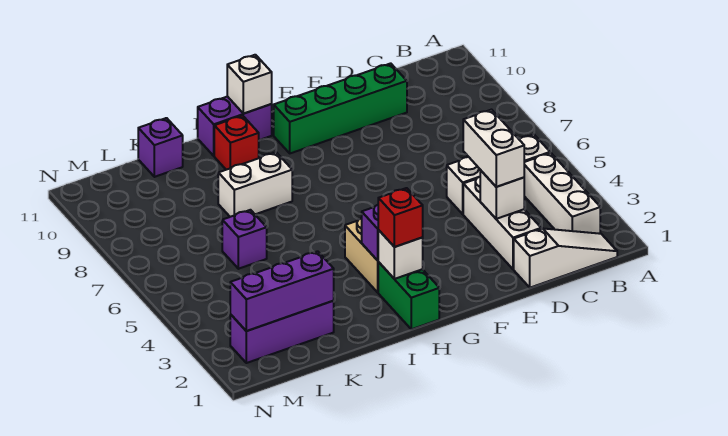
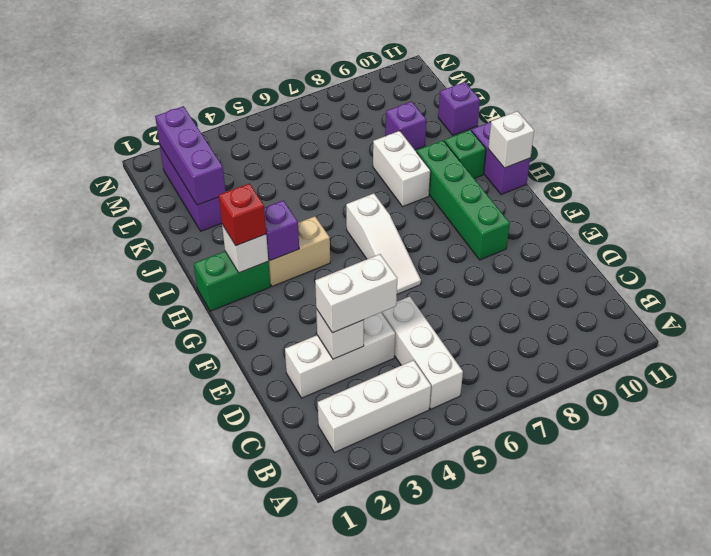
white slope B1:D1 level 1 top D -> white slope F6:H6 level 1 top H
green brick D10:G10 level 1 -> green brick F9:I9 level 1
red brick I10 level 1 -> green brick I10 level 1
purple brick K6 level 1 -> purple brick K9 level 1

